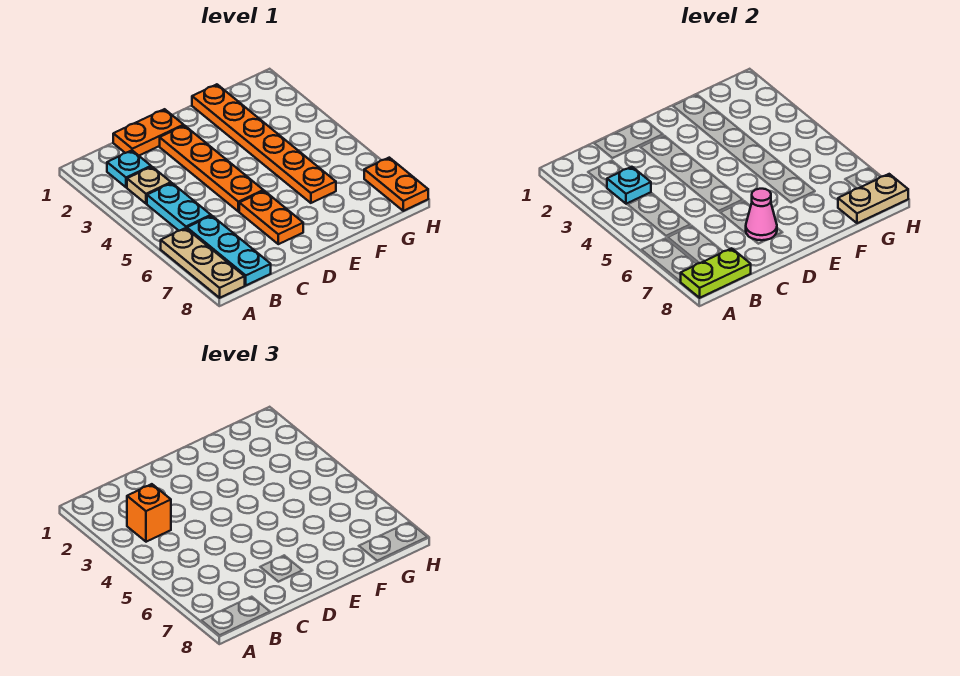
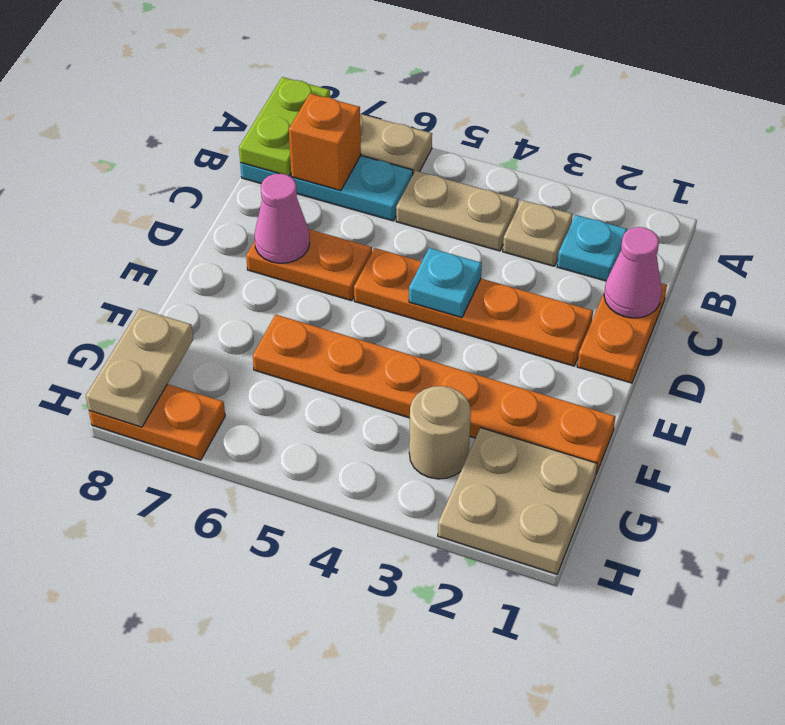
cyan plate B3 level 2 -> cyan plate D4 level 2
orange brick B3 level 3 -> orange brick B7 level 2
cyan plate B4:B5 level 1 -> tan plate B4:B5 level 1
none -> pink cone C1 level 2
none -> tan plate G1:H2 level 1
none -> tan round brick G3 level 1

